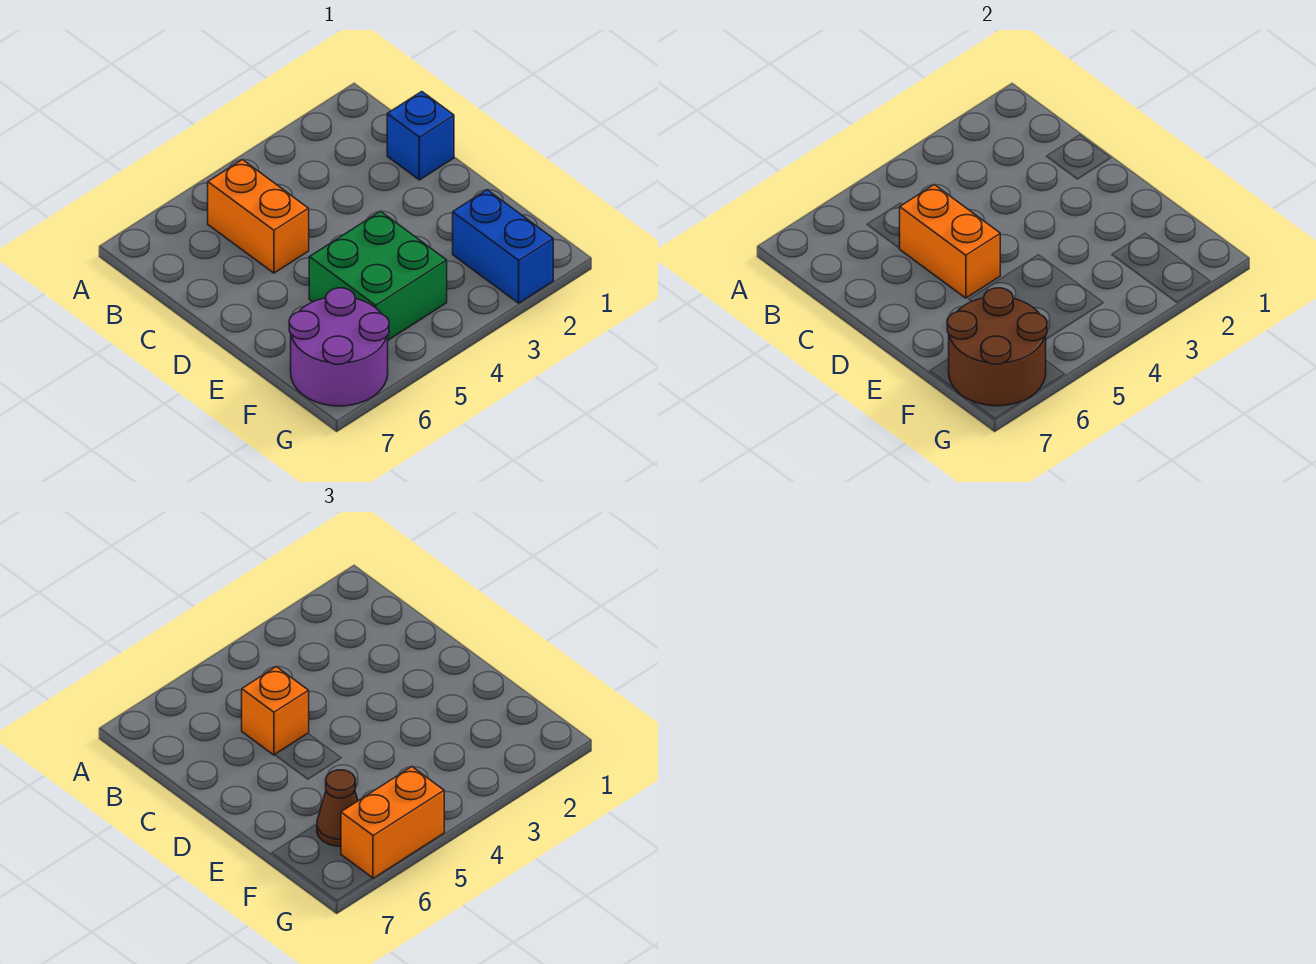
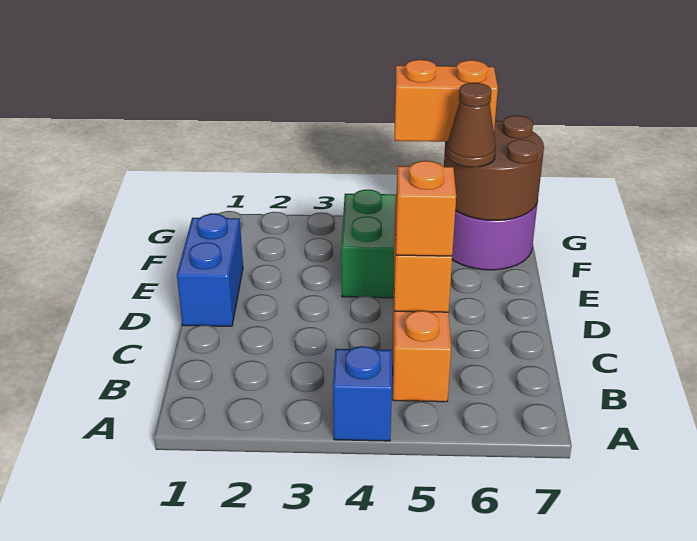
blue brick C1 level 1 -> blue brick A4 level 1
blue brick F2:G2 level 1 -> blue brick D1:E1 level 1

